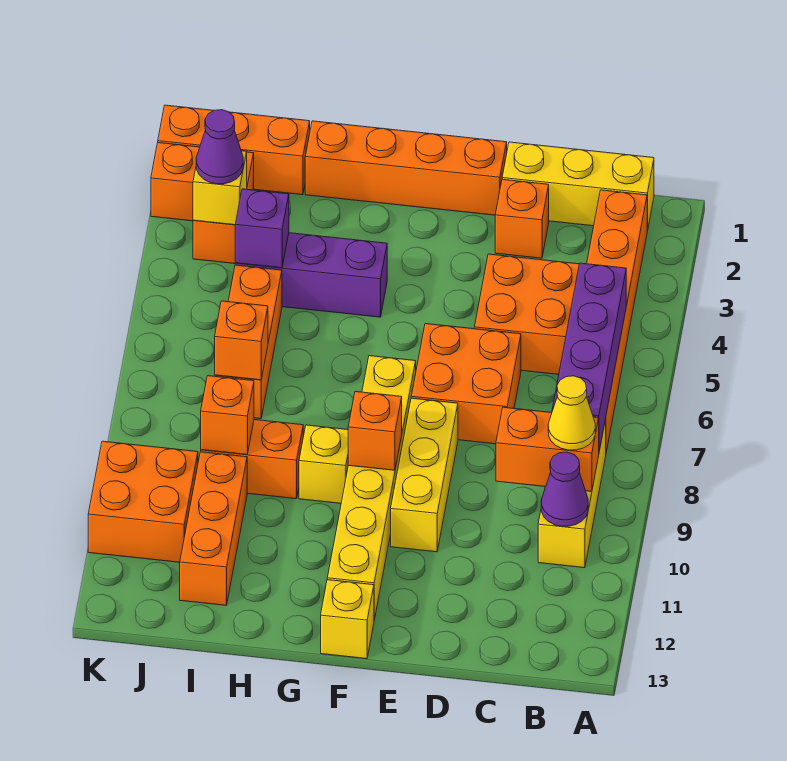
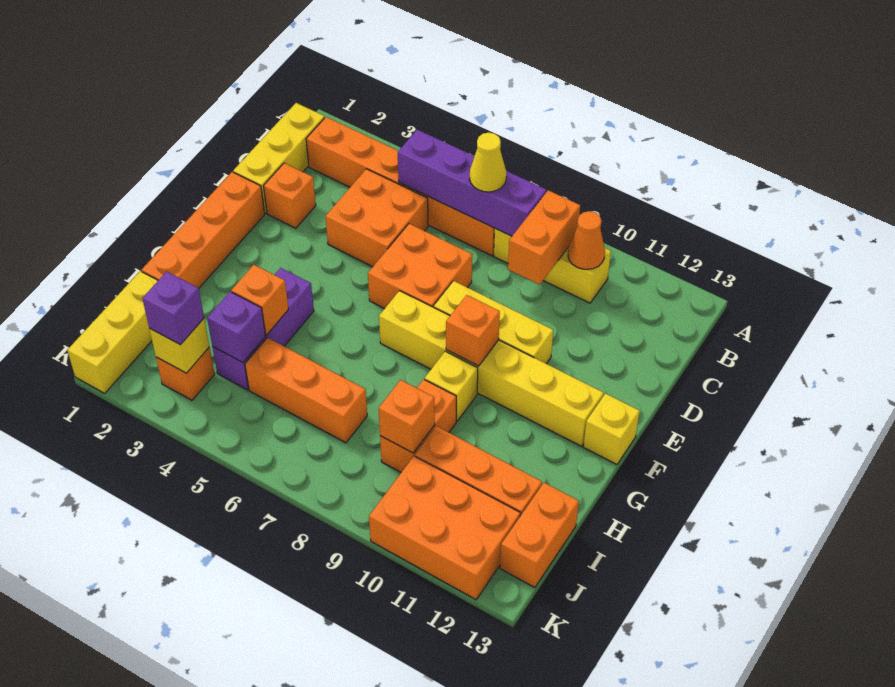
yellow cone B9 level 3 -> yellow cone B7 level 3
purple cone B10 level 2 -> orange cone B10 level 2
orange brick I1:K1 level 1 -> yellow brick I1:K1 level 1
orange brick I7 level 2 -> orange brick H4 level 2
orange brick J2:K2 level 1 -> orange brick I13:J13 level 1
purple cone J3 level 3 -> purple brick J3 level 3
orange brick J10:K11 level 1 -> orange brick J10:K12 level 1

